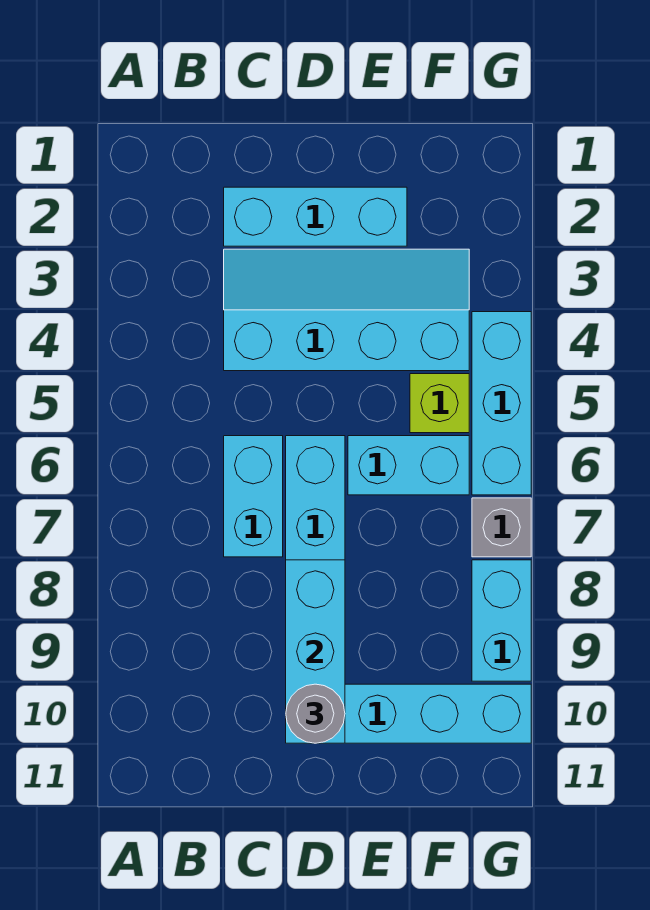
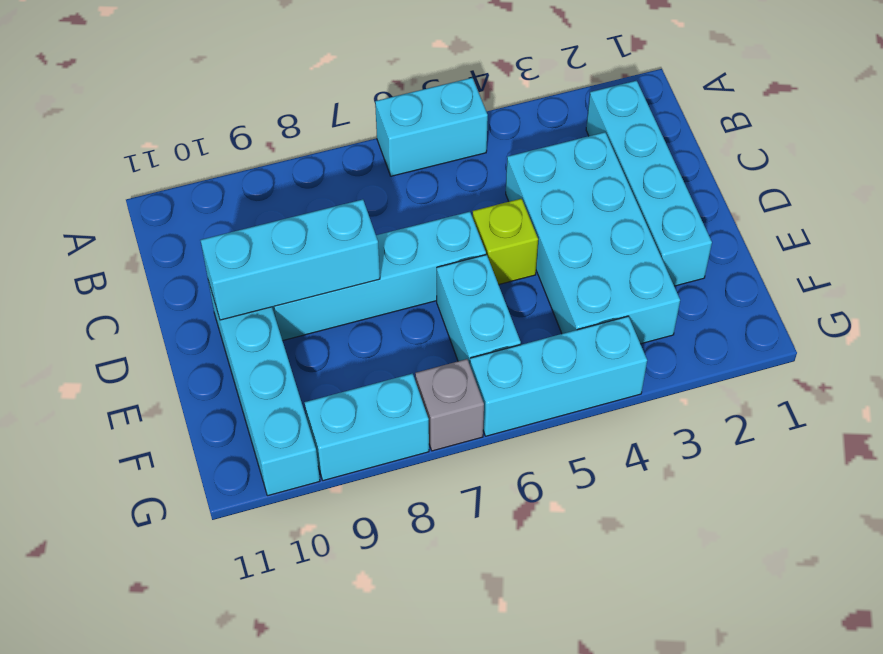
cyan brick C2:E2 level 1 -> cyan brick B2:E2 level 1
cyan slope C3:F4 level 1 top 4 -> cyan brick C3:F4 level 1
cyan brick C6:C7 level 1 -> cyan brick A5:A6 level 1
grey round brick D10 level 3 -> none
lime brick F5 level 1 -> lime brick D5 level 1

